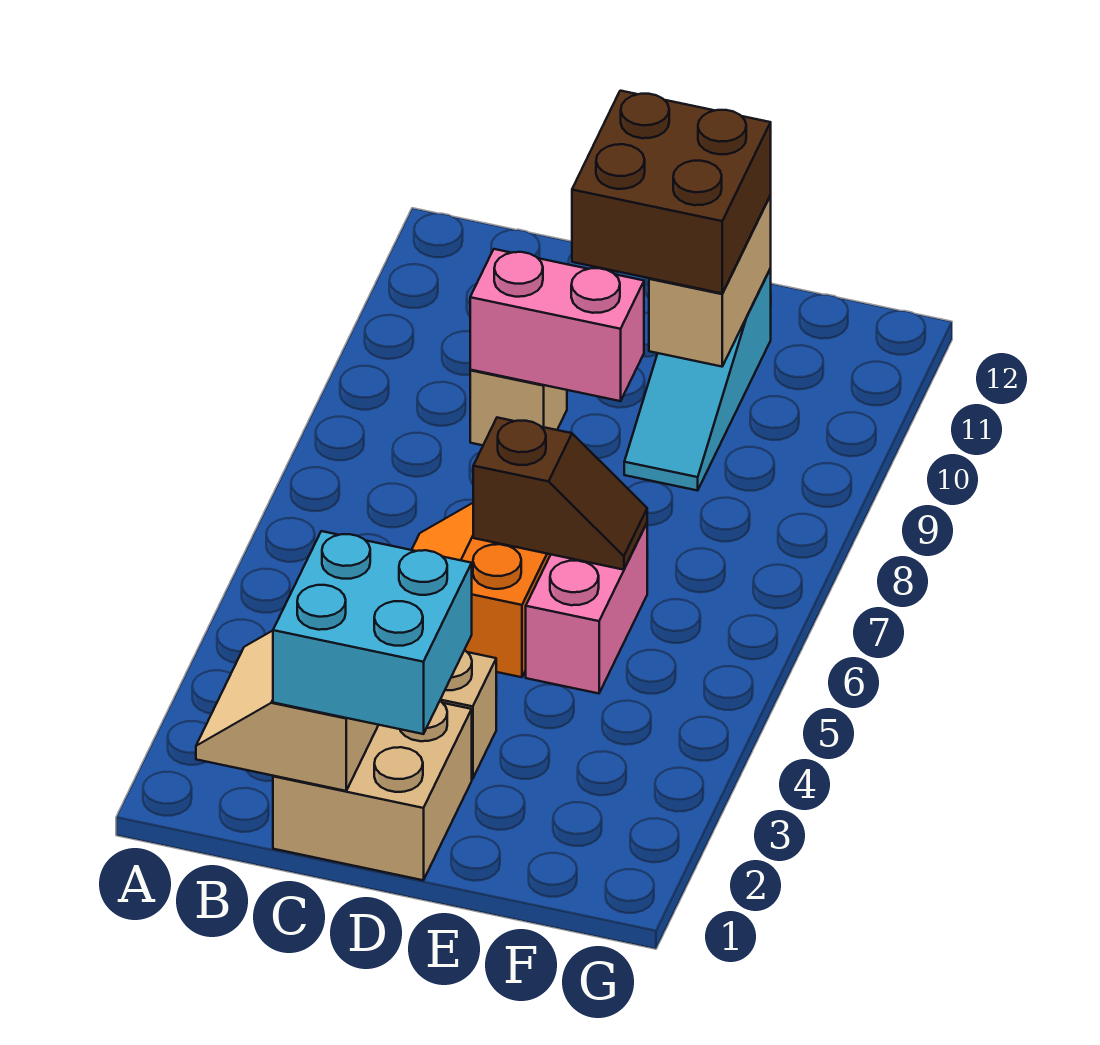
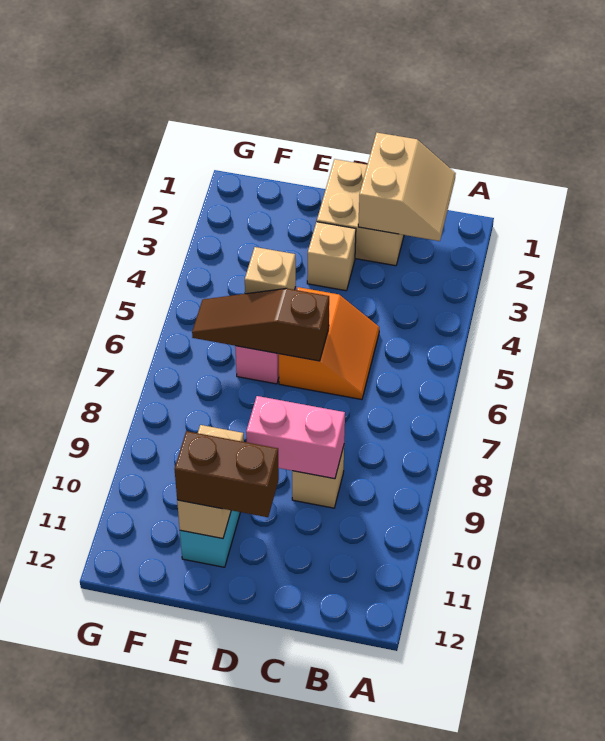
cyan brick C1:D2 level 3 -> none
brown slope D6:E6 level 2 top D -> brown slope D6:F6 level 2 top D
brown brick D10:E11 level 3 -> brown brick D11:E11 level 3
none -> tan brick E5 level 2

